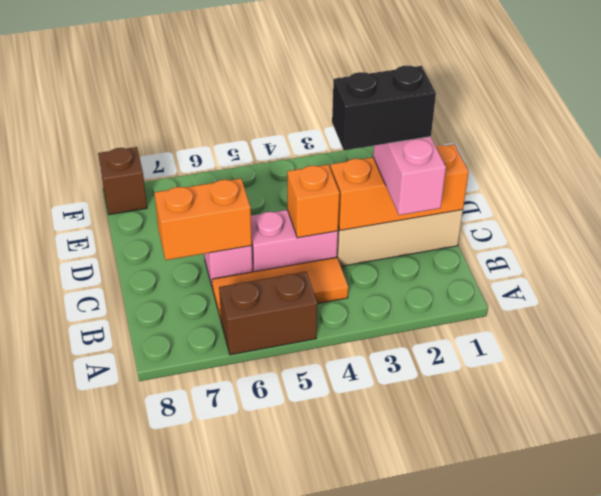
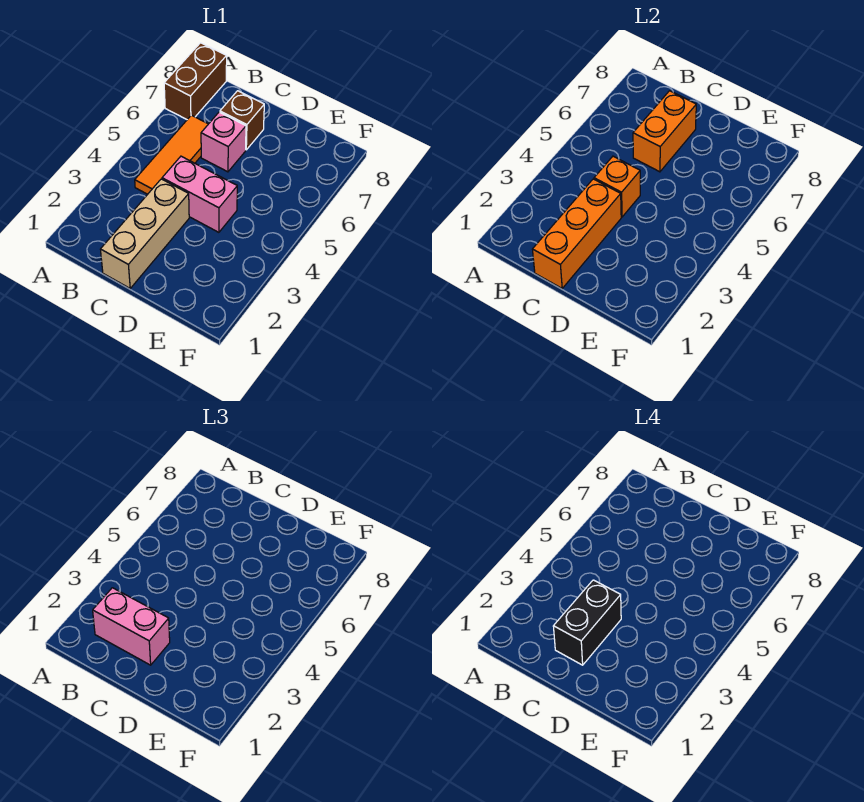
brown brick A5:A6 level 1 -> brown brick A7:A8 level 1
pink brick C4:C5 level 1 -> pink brick C4:D4 level 1
brown brick F8 level 1 -> brown brick C7 level 1

